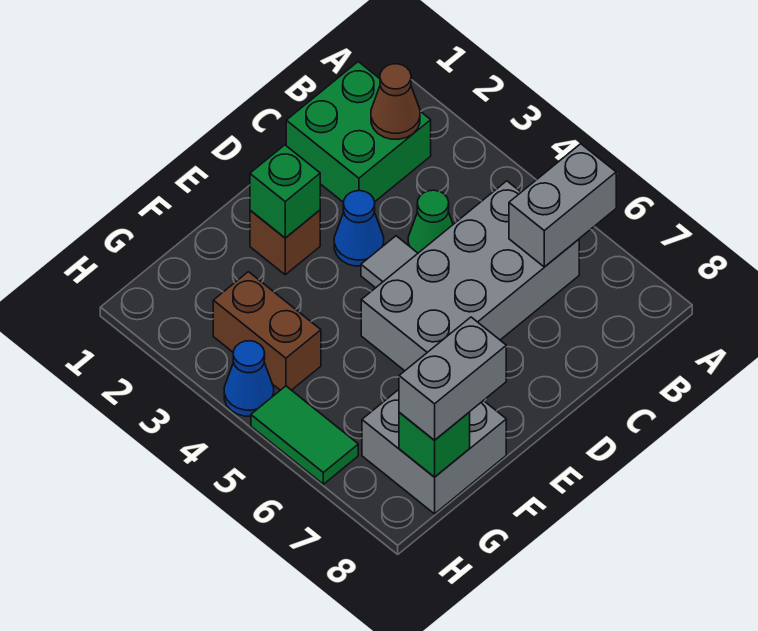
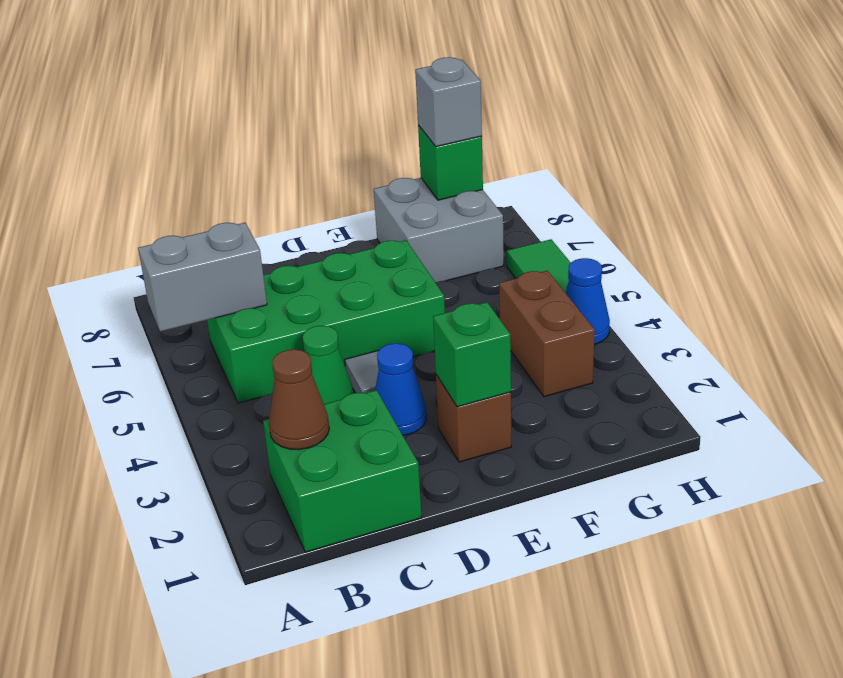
grey brick B5:E6 level 1 -> green brick B5:E6 level 1
grey brick F8:G8 level 3 -> grey brick G8 level 3

